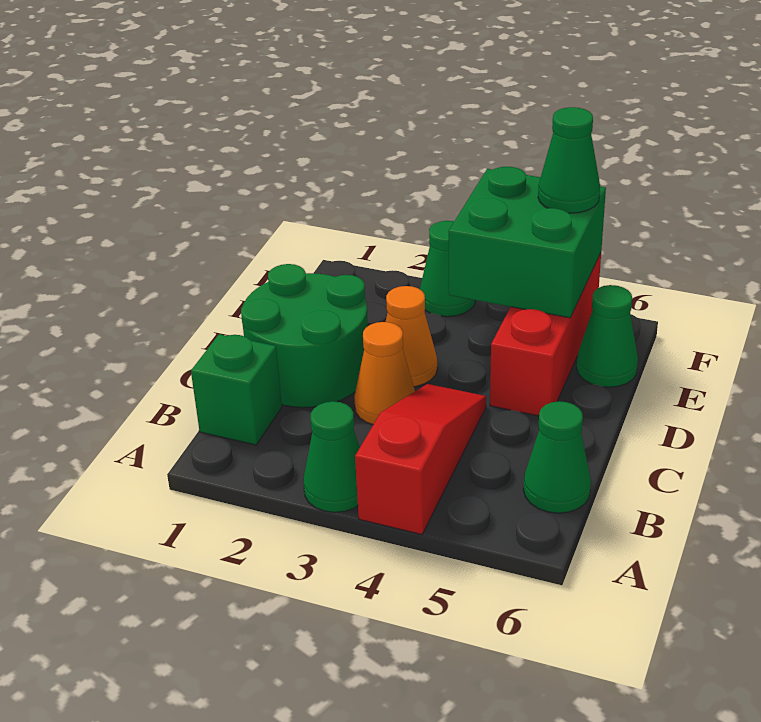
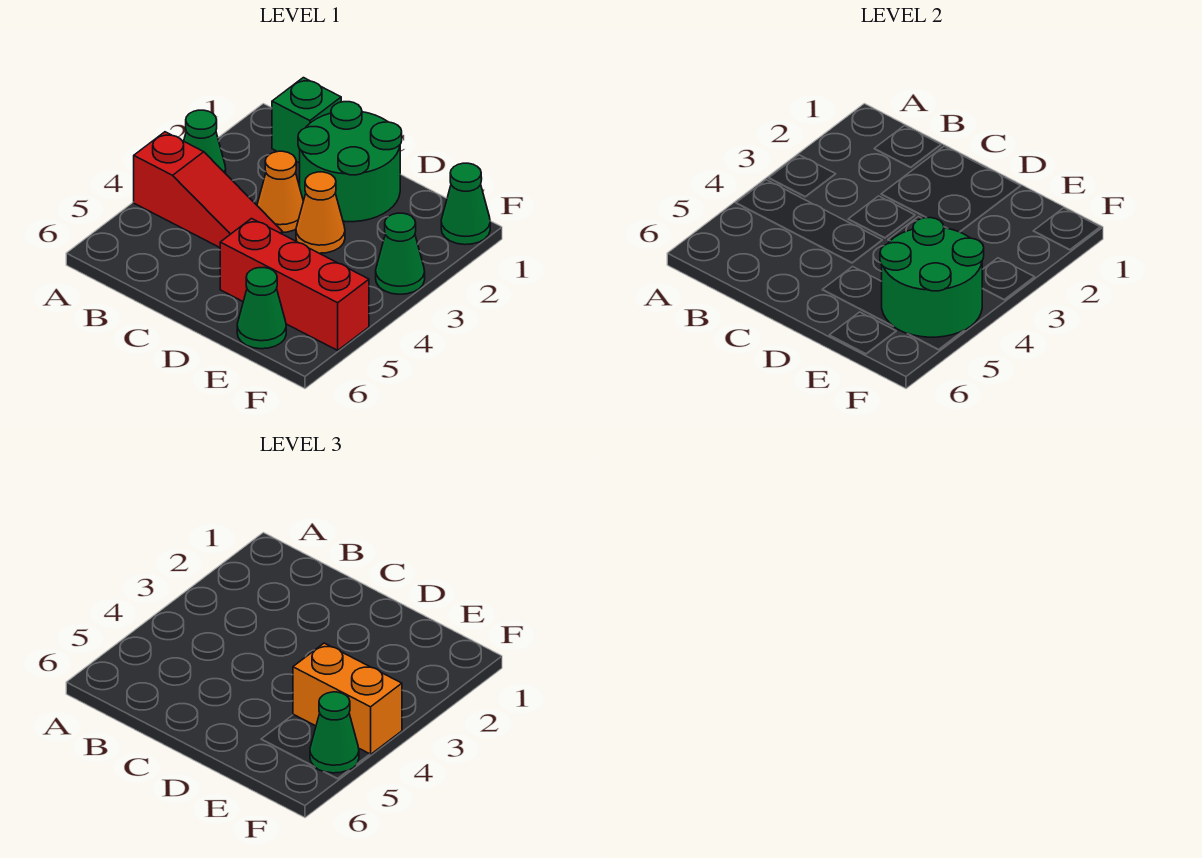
green cone B6 level 1 -> green cone F1 level 1
green brick E4:F5 level 2 -> green round brick E4:F5 level 2
none -> orange brick E4:F4 level 3

